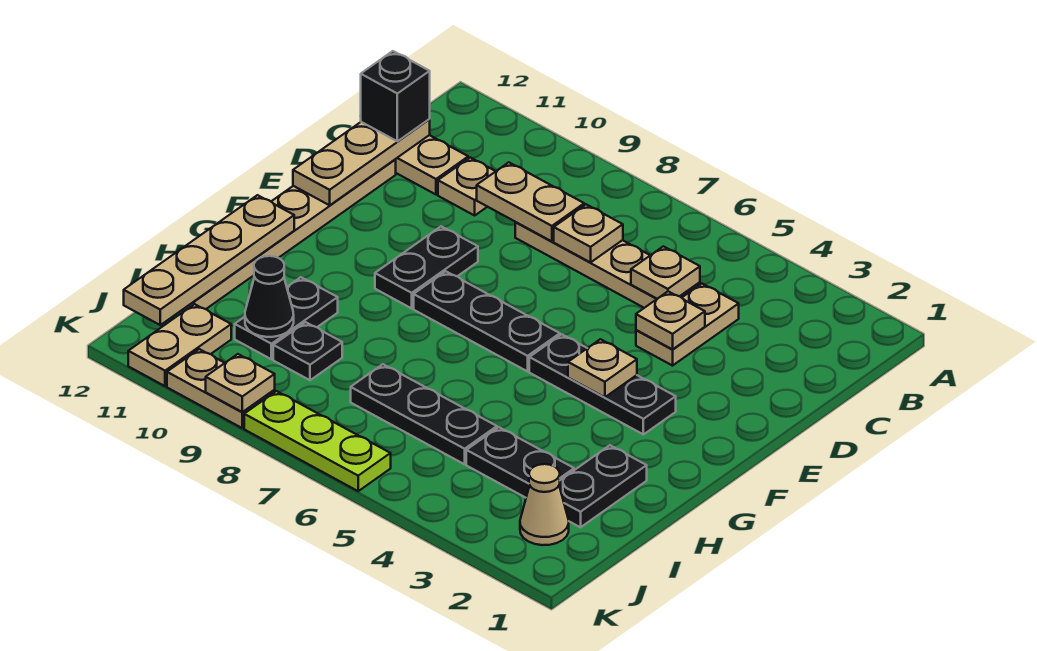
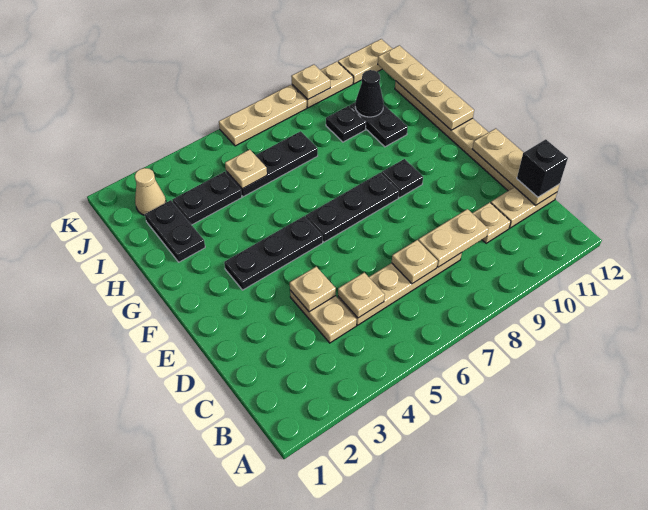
black plate E9:F9 level 1 -> black plate F9 level 1
tan plate F4 level 2 -> tan plate I5 level 2
tan plate J11:K11 level 1 -> tan plate K11:K12 level 1
lime plate K6:K8 level 1 -> tan plate K6:K8 level 1

